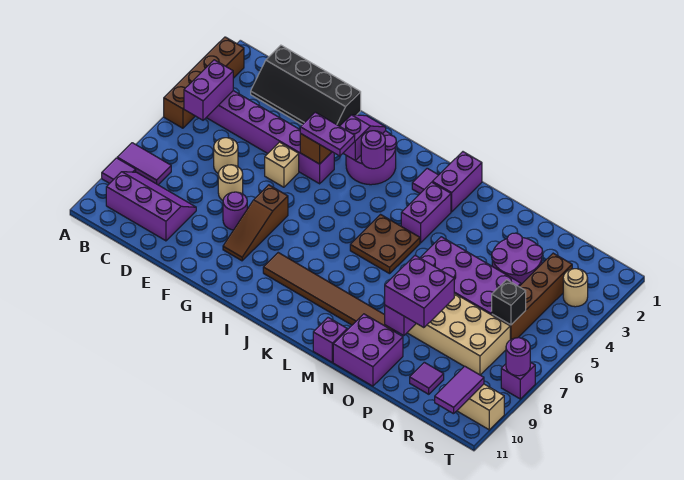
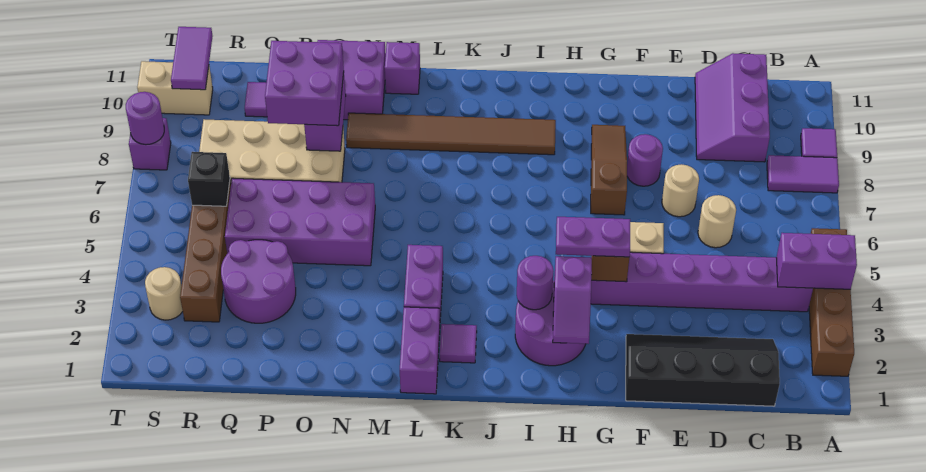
purple brick B4:B5 level 2 -> purple brick A4:B4 level 2
purple slope B9:D10 level 1 top 10 -> purple slope C9:D11 level 1 top C
brown plate K5:L6 level 1 -> none

